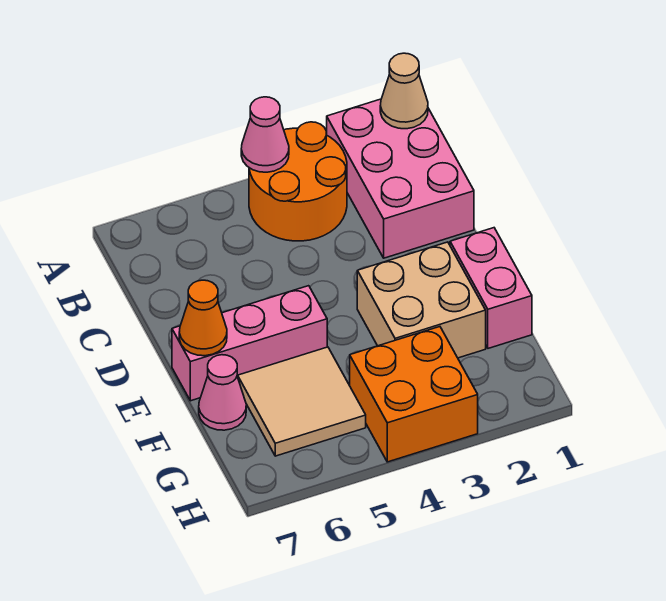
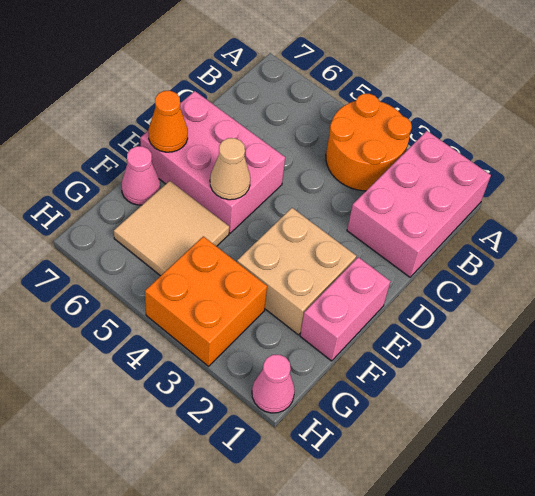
tan cone A1 level 2 -> tan cone E5 level 2
pink cone A4 level 2 -> pink cone H1 level 1
pink brick E5:E7 level 1 -> pink brick D5:E7 level 1

